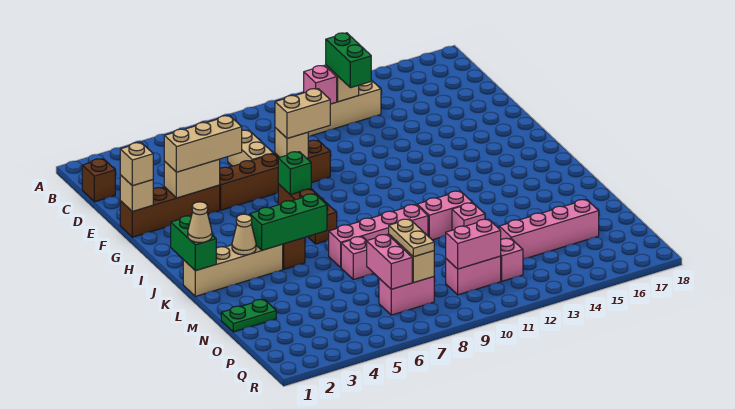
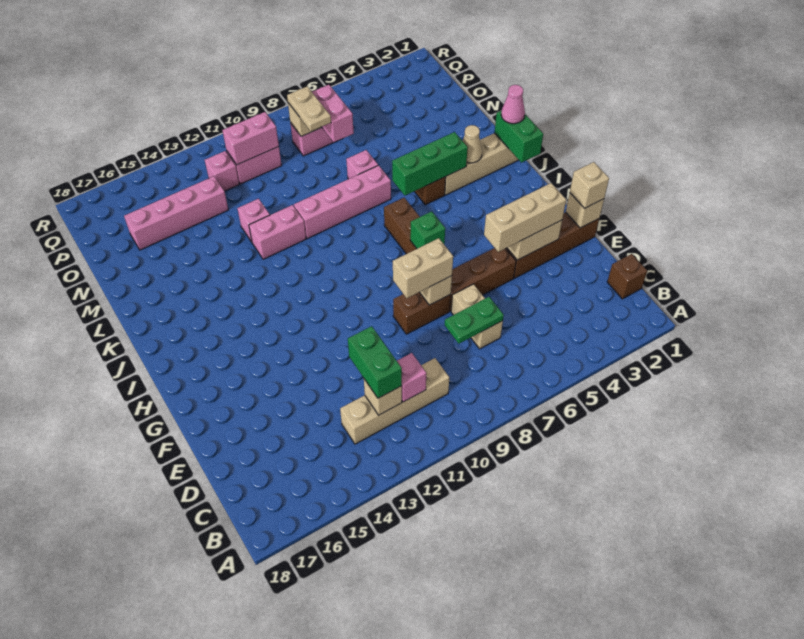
tan cone K1 level 3 -> pink cone K1 level 3
green plate N1:N2 level 1 -> green plate D7:D8 level 2

